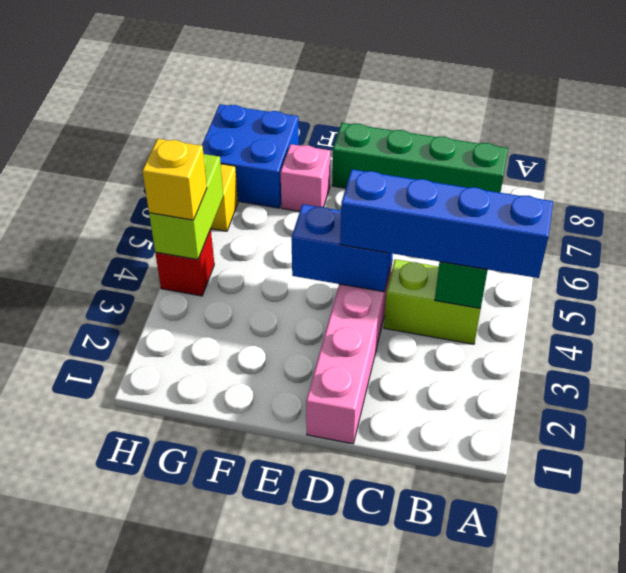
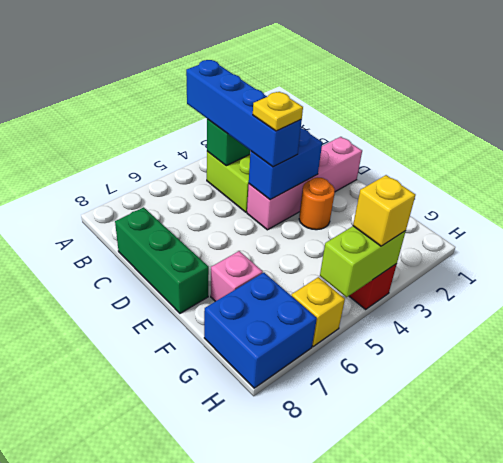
green brick B8:E8 level 1 -> green brick C8:E8 level 1
blue brick D4:E4 level 2 -> blue brick D3:D4 level 2
none -> yellow plate D4 level 4
none -> orange round brick E3 level 1

